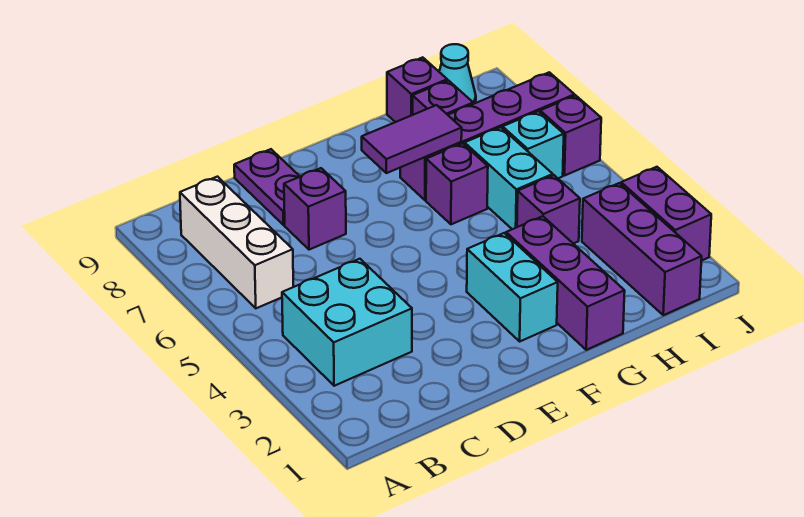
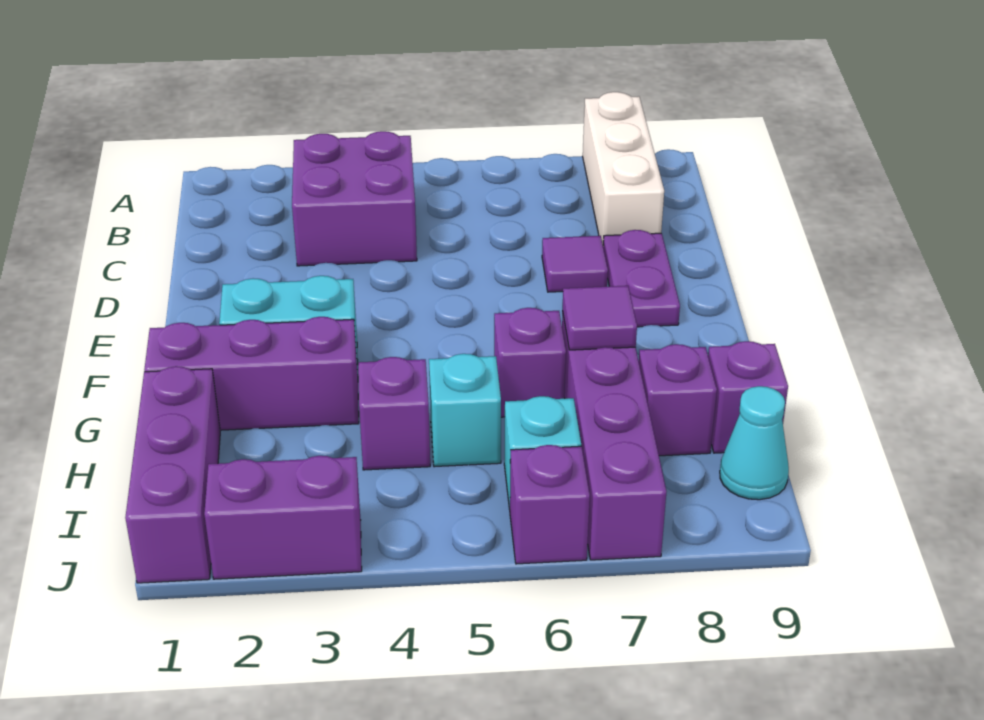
cyan brick B3:C4 level 1 -> purple brick B3:C4 level 1
white brick B6:B8 level 1 -> white brick A8:C8 level 1
purple brick D7 level 1 -> purple tile D7 level 1
purple plate D8:D9 level 1 -> purple plate D8:E8 level 1
purple tile F7:G7 level 2 -> purple tile G7 level 2
cyan brick H5:H6 level 1 -> cyan brick H5 level 1
purple brick I1:I3 level 1 -> purple brick H1:J1 level 1

